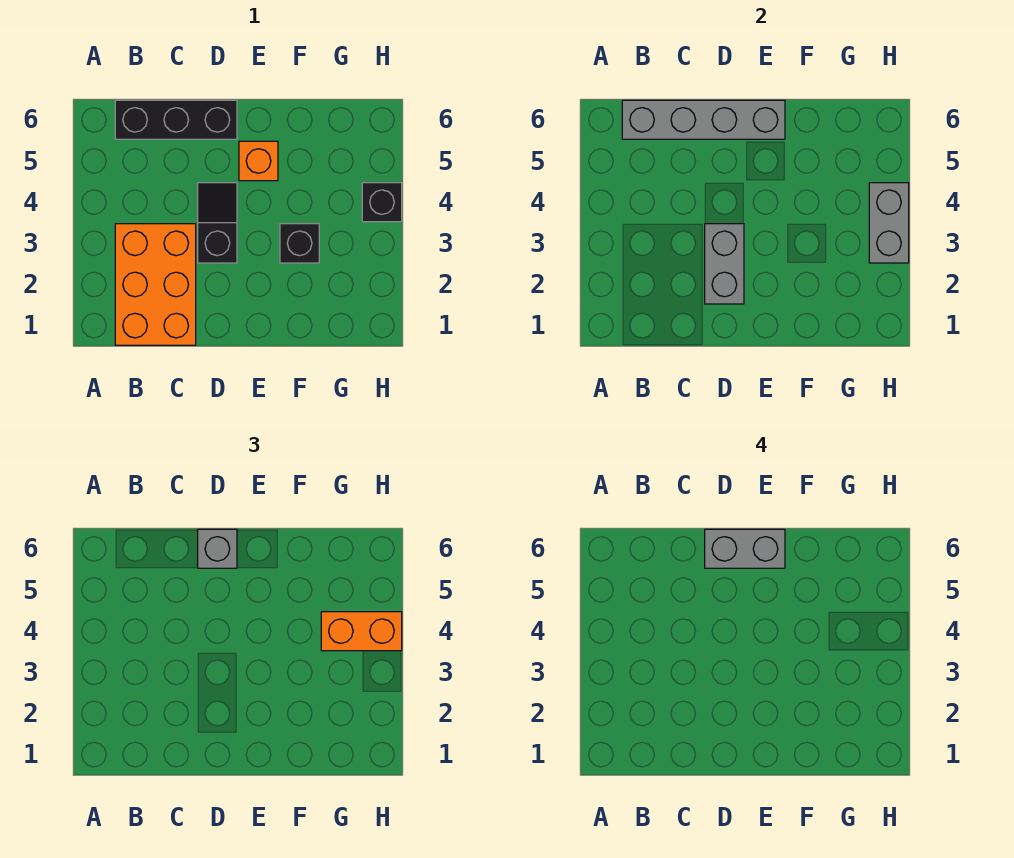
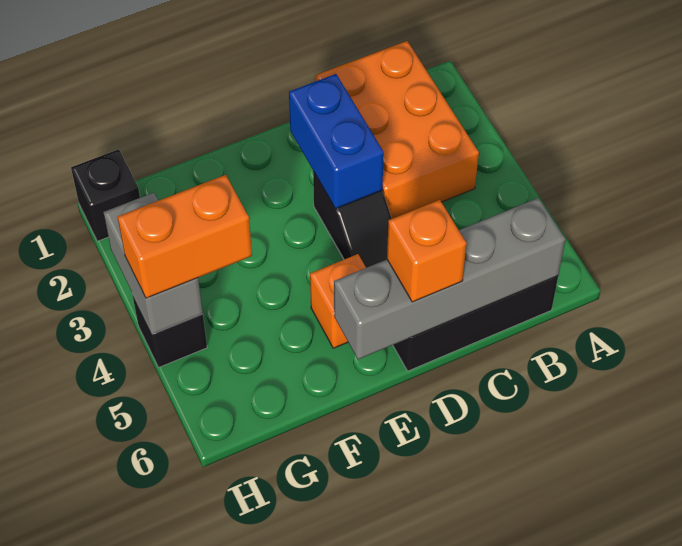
grey brick D2:D3 level 2 -> blue brick D2:D3 level 2
grey brick D6 level 3 -> orange brick D6 level 3
grey brick D6:E6 level 4 -> none
black brick F3 level 1 -> black brick H1 level 1

